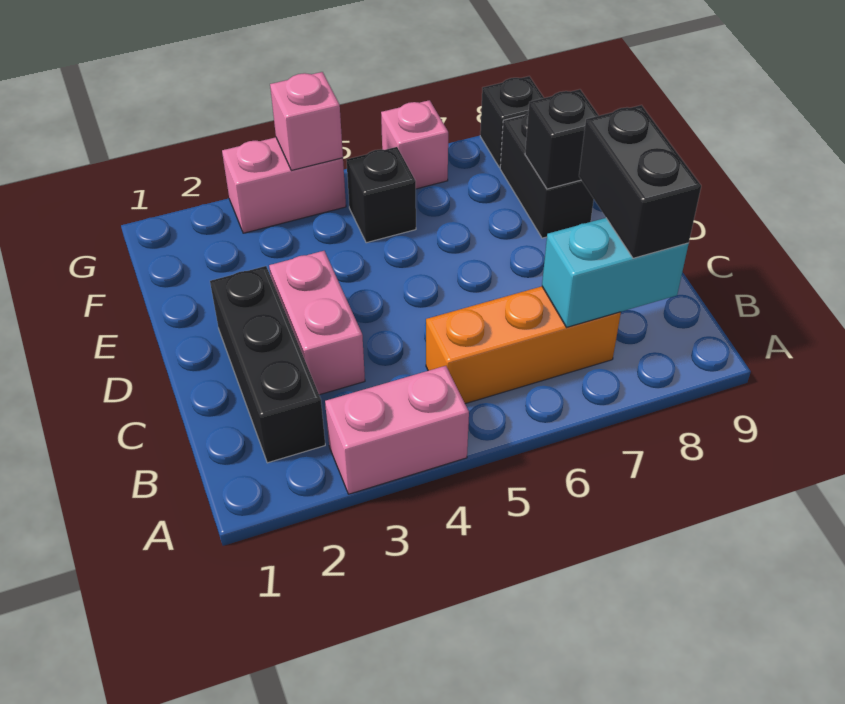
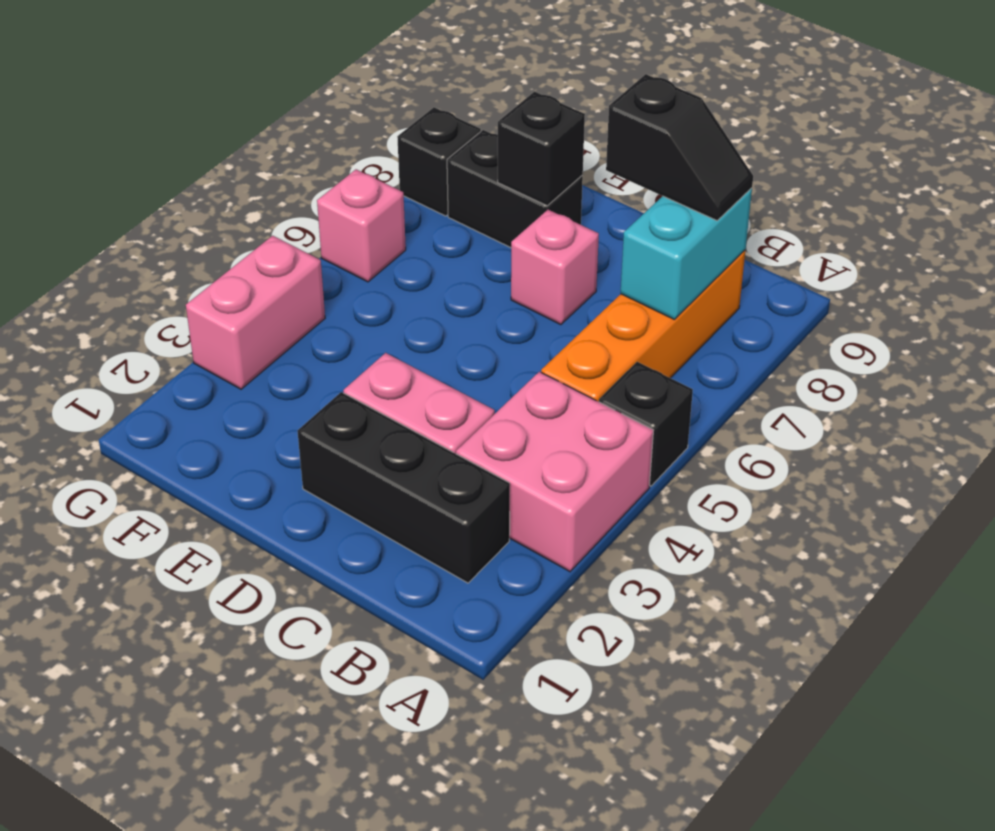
pink brick A3:A4 level 1 -> pink brick A3:B4 level 1
orange brick B5:B7 level 1 -> orange brick B5:B8 level 1
black brick B8:C8 level 3 -> black slope B8:C8 level 3 top C
black brick F5 level 1 -> black brick A5 level 1
pink brick G4 level 2 -> pink brick D7 level 1

